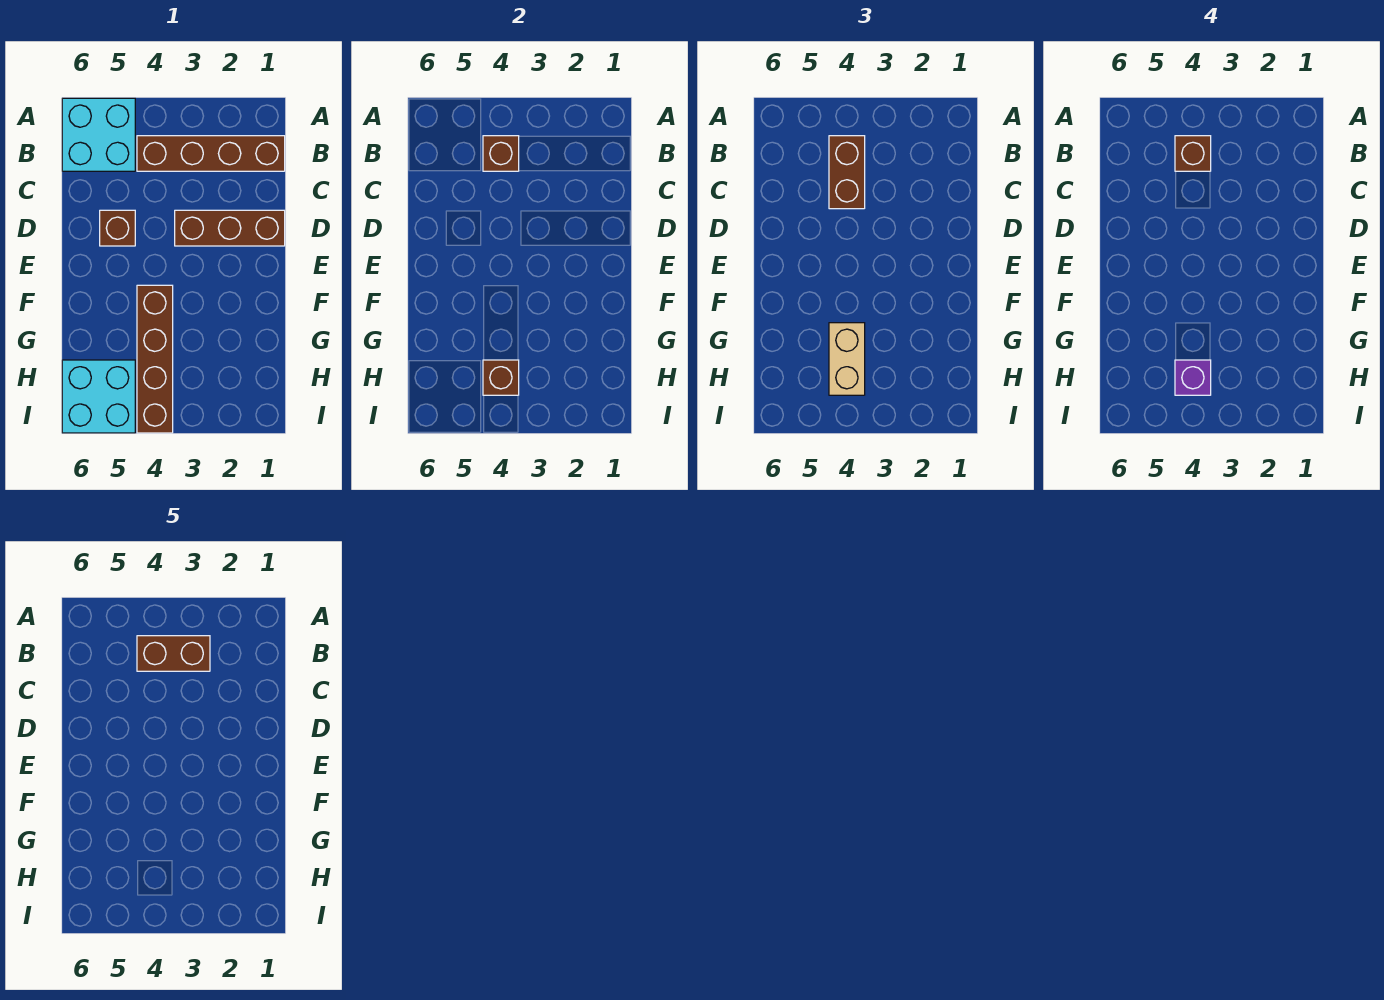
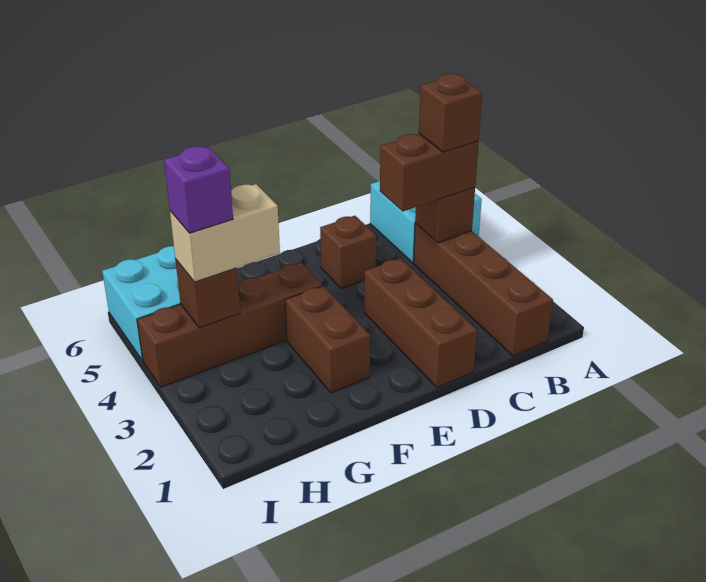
brown brick B3:B4 level 5 -> brown brick F2:F3 level 1

